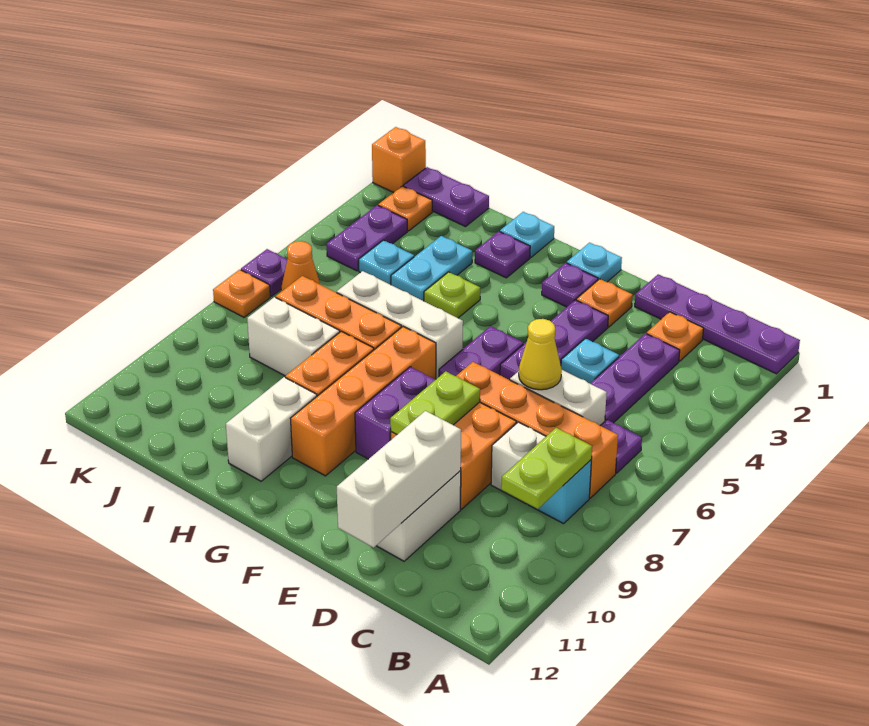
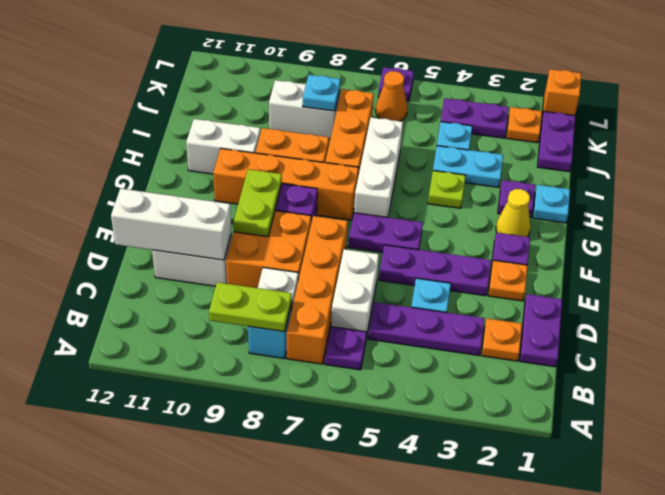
purple plate A1:D1 level 1 -> purple plate C1:D1 level 1
yellow cone D6 level 2 -> yellow cone G2 level 1
lime plate E8:E9 level 2 -> lime plate E9:F9 level 2
cyan plate F1 level 1 -> cyan plate J8 level 2
white brick I8:J8 level 1 -> white brick J8:J9 level 1
orange plate L7 level 1 -> none

